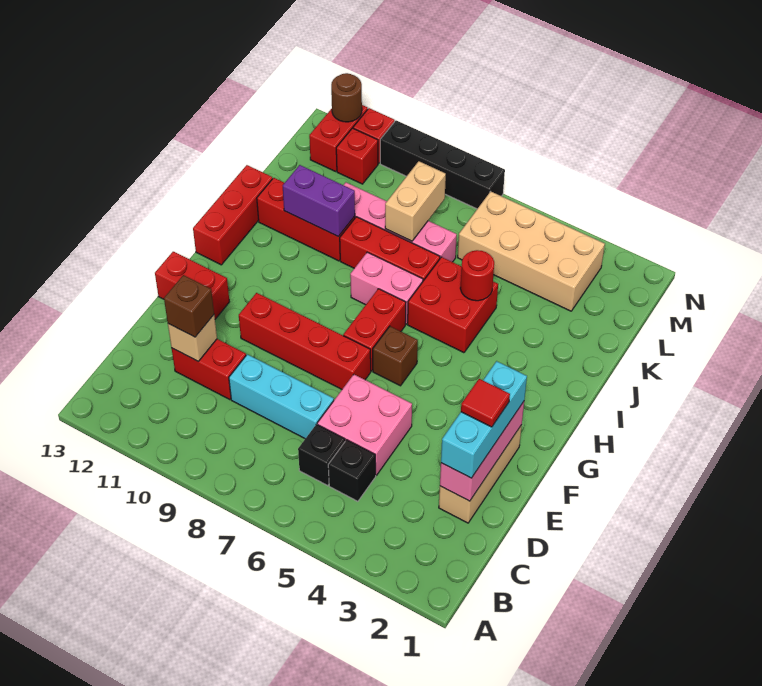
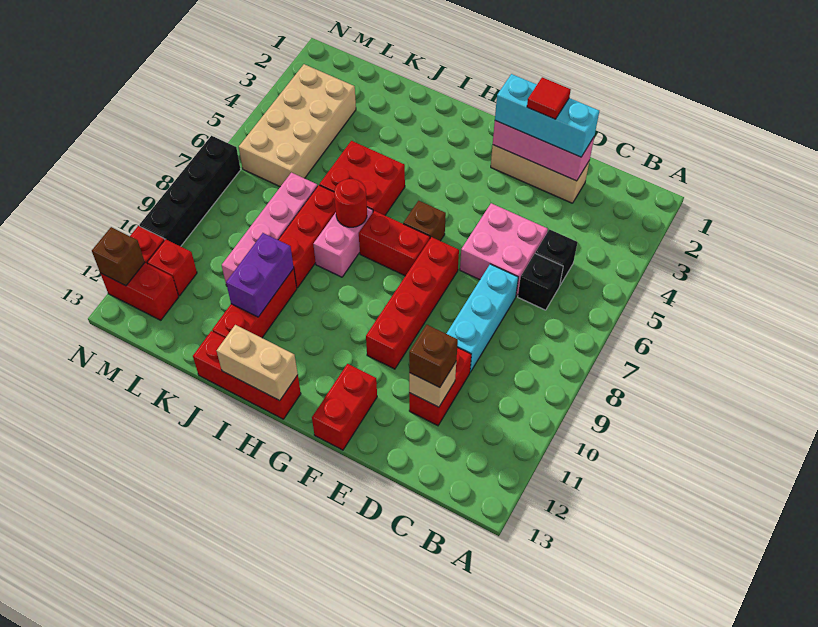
red round brick J5 level 2 -> red round brick I7 level 2
tan brick K8:L8 level 2 -> tan brick H13:I13 level 2
brown round brick N12 level 2 -> brown brick N12 level 2

